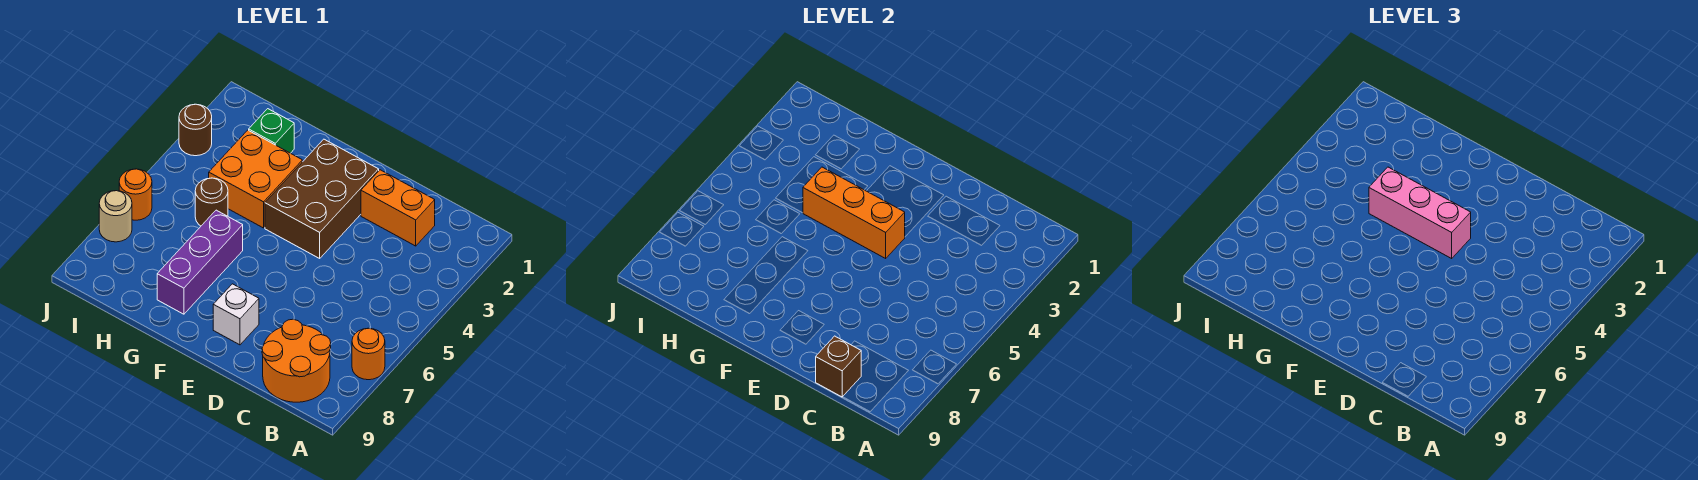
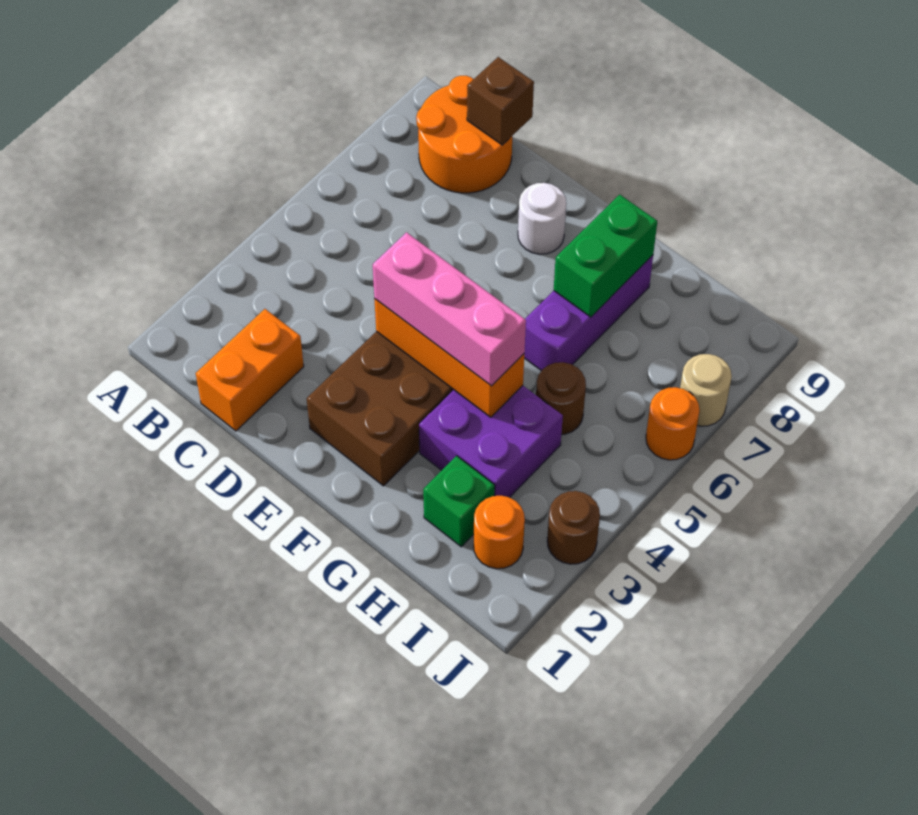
orange round brick A7 level 1 -> orange round brick I2 level 1
orange brick C2:D2 level 1 -> orange brick C1:C2 level 1
white brick E8 level 1 -> white round brick E8 level 1
orange brick G3:H4 level 1 -> purple brick G3:H4 level 1
none -> green brick G7:G8 level 2

